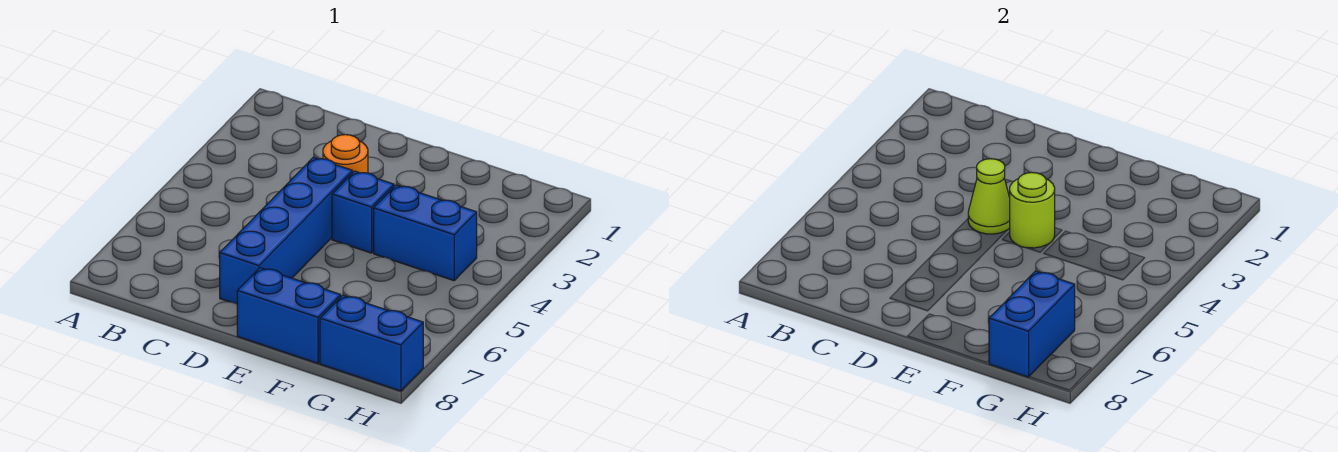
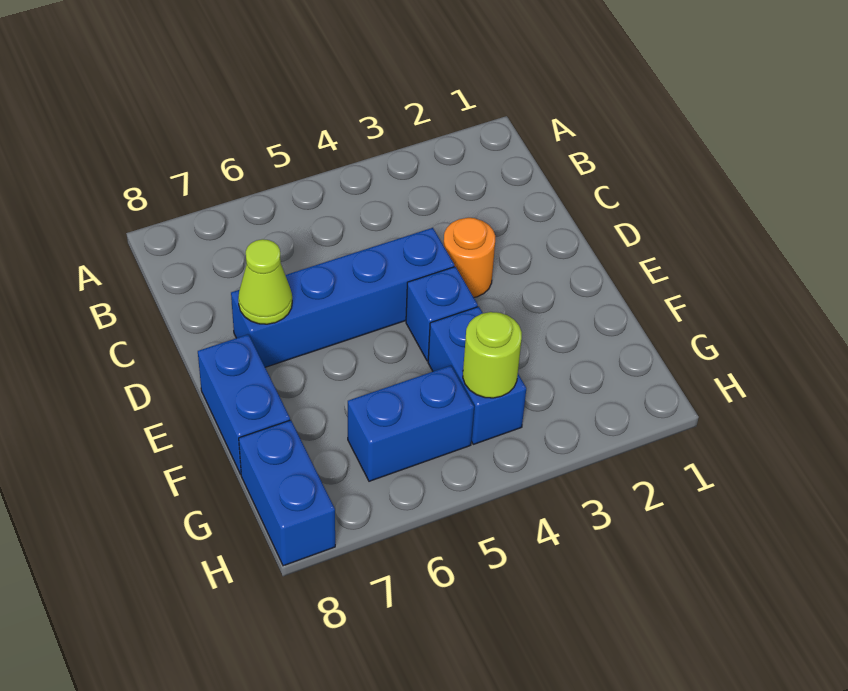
lime cone D4 level 2 -> lime cone D7 level 2
lime round brick E4 level 2 -> lime round brick G4 level 2
blue brick G7:G8 level 2 -> blue brick G5:G6 level 1

